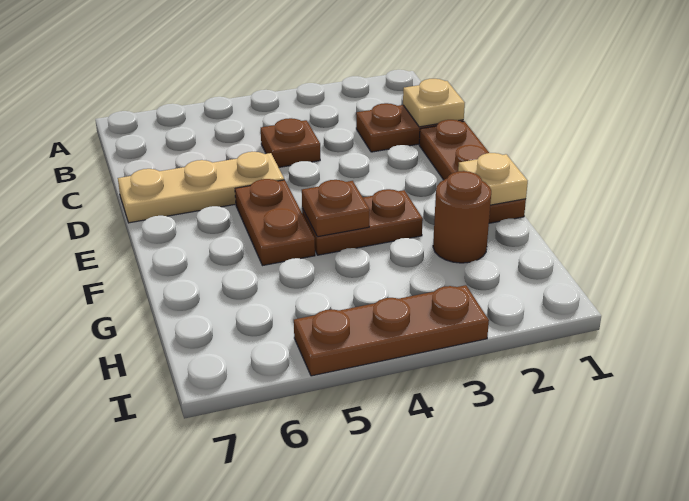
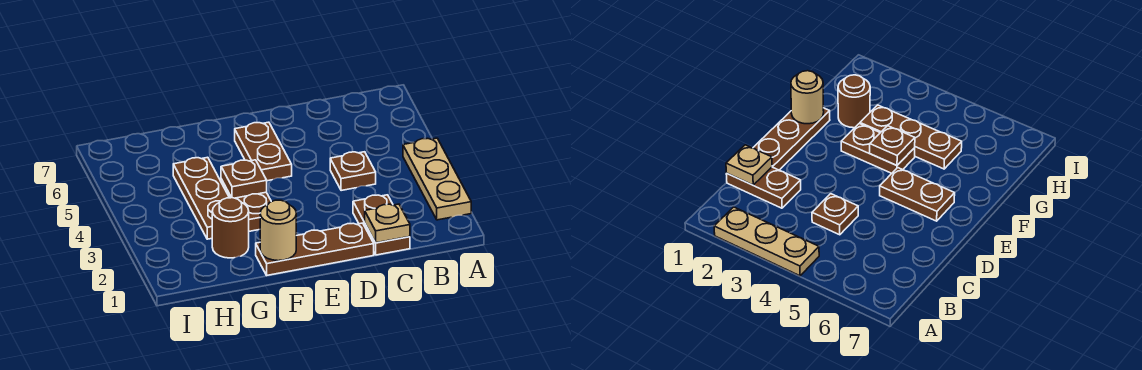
tan plate D5:D7 level 1 -> tan plate A2:A4 level 1
brown plate E5:F5 level 1 -> brown plate E5:E6 level 1
tan plate F1 level 2 -> tan round brick F1 level 2
brown plate I3:I5 level 1 -> brown plate G3:G5 level 1

